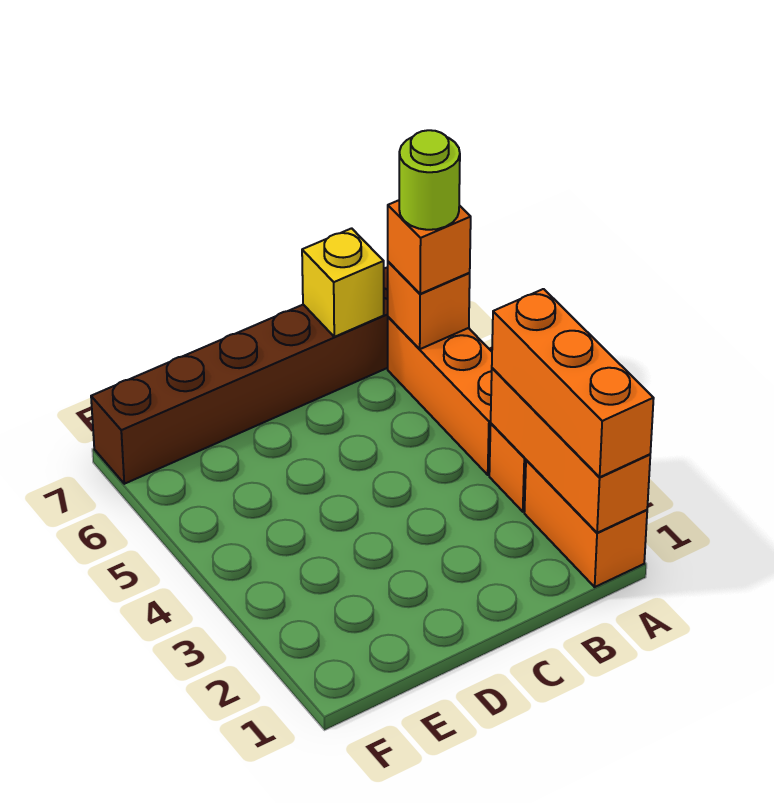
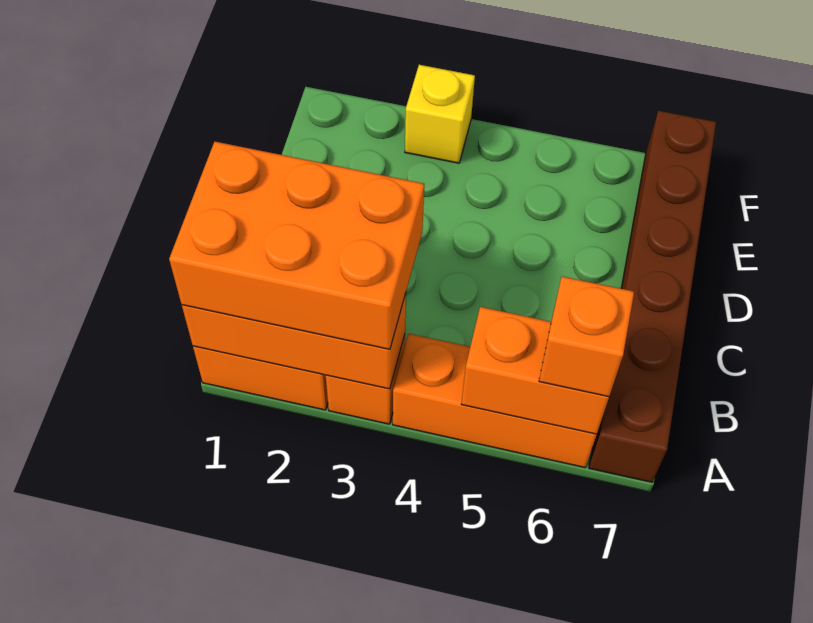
orange brick A1:A3 level 3 -> orange brick A1:B3 level 3
orange brick A6 level 2 -> orange brick A5:A6 level 2
lime round brick A6 level 4 -> none
yellow brick B7 level 2 -> yellow brick F3 level 1

